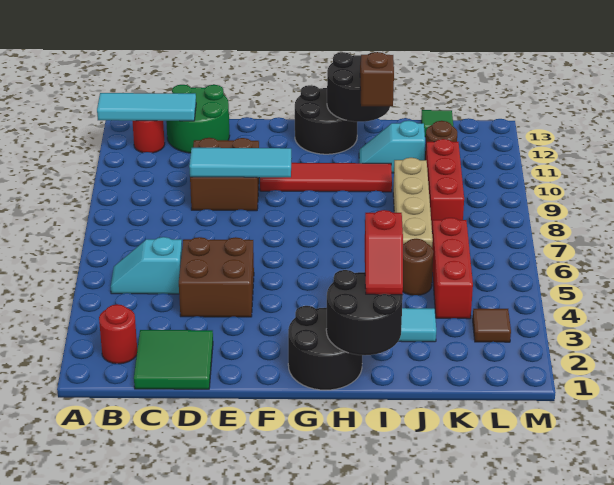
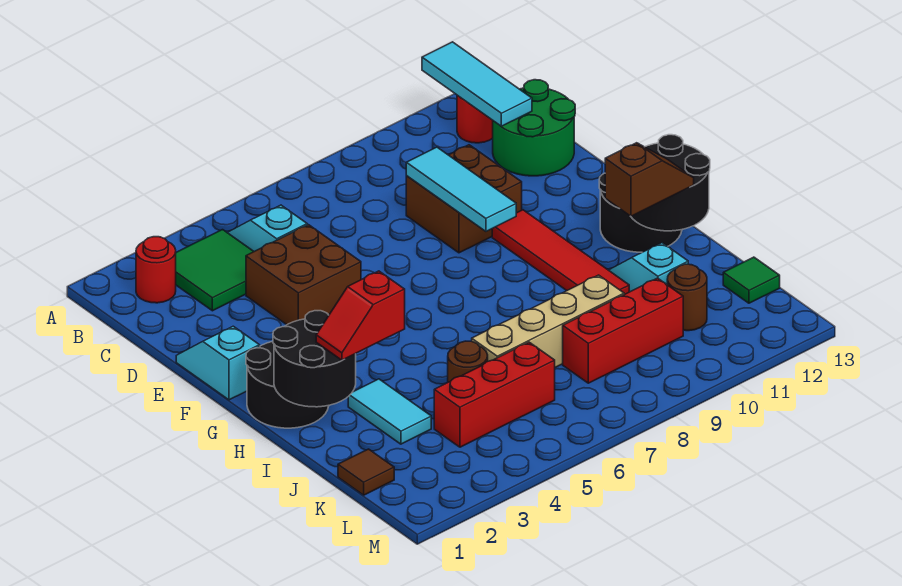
green tile C1:D2 level 1 -> green tile B3:C4 level 1
none -> cyan slope E1:F1 level 1 top F
brown tile L3 level 1 -> brown tile K1 level 1

